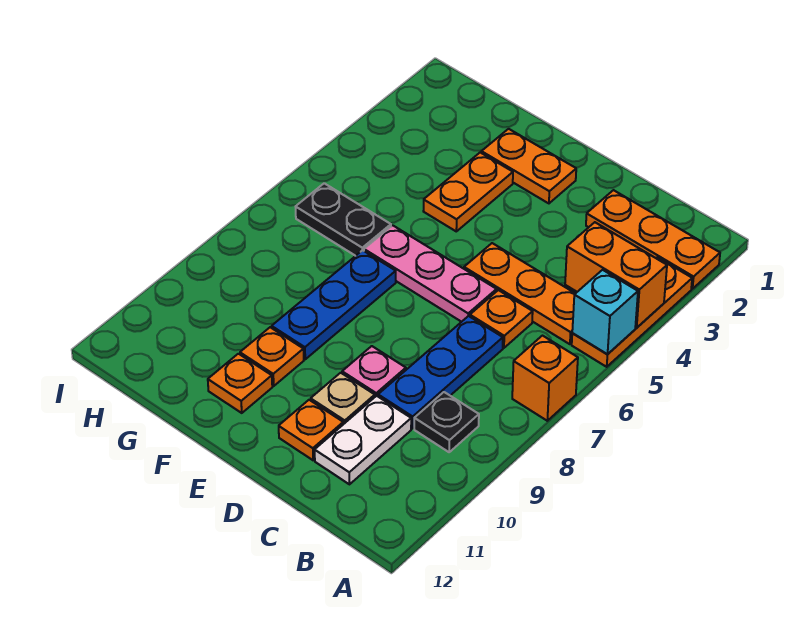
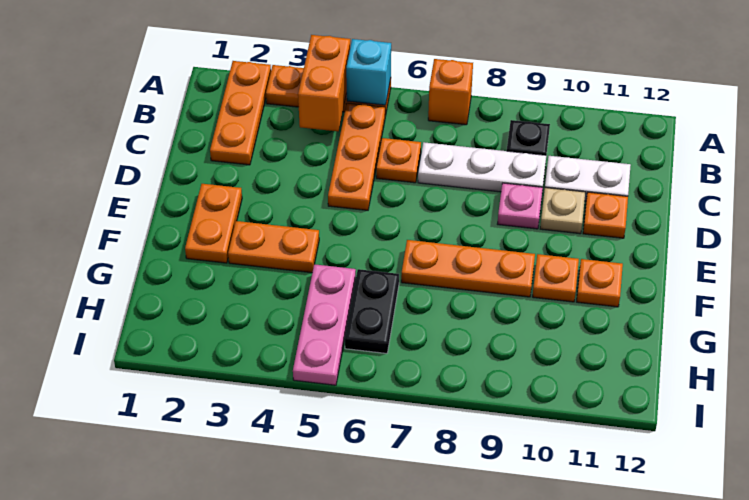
blue plate C7:C9 level 1 -> white plate C7:C9 level 1
pink plate D6:F6 level 1 -> pink plate G5:I5 level 1
blue plate F7:F9 level 1 -> orange plate F7:F9 level 1

